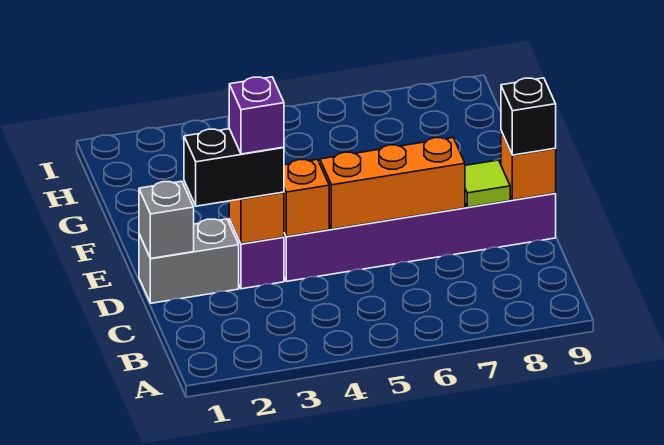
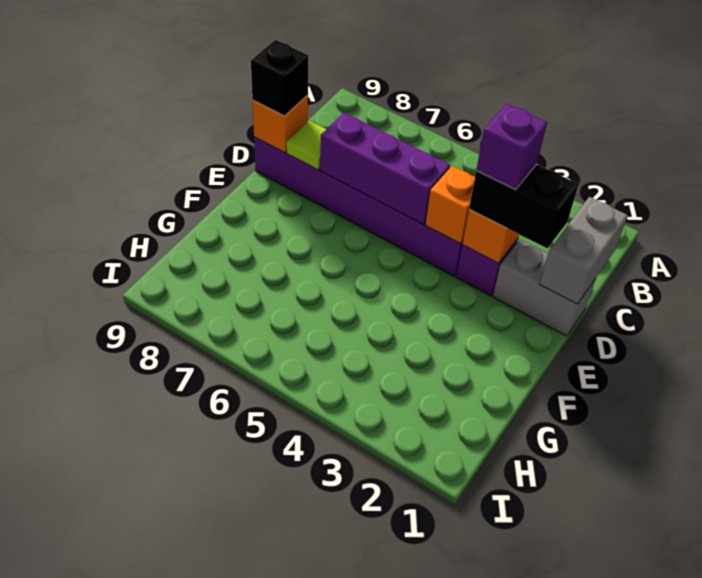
grey brick D1 level 2 -> grey brick C1:D1 level 2
orange brick D5:D7 level 2 -> purple brick D5:D7 level 2

